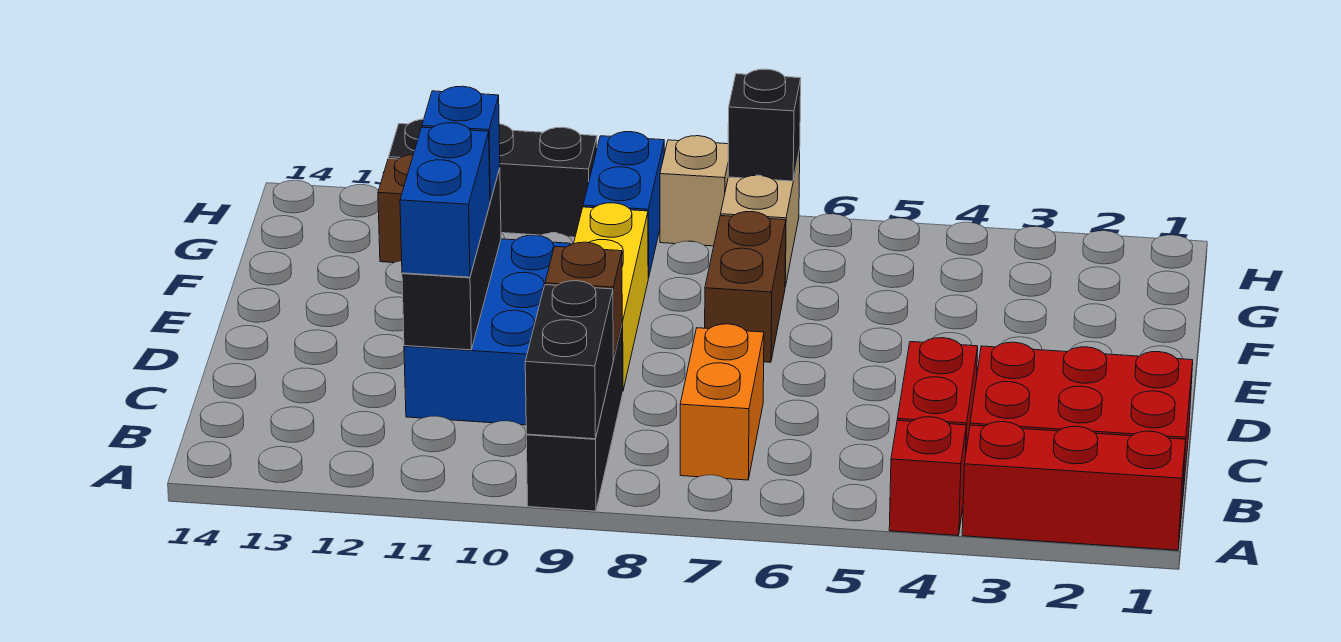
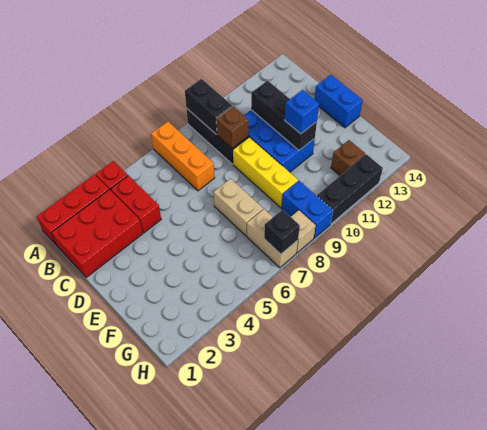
orange brick B7:C7 level 1 -> orange brick A7:C7 level 1
blue brick C11:D11 level 3 -> blue brick D14:E14 level 1
brown brick E7:F7 level 1 -> tan brick E7:F7 level 1

